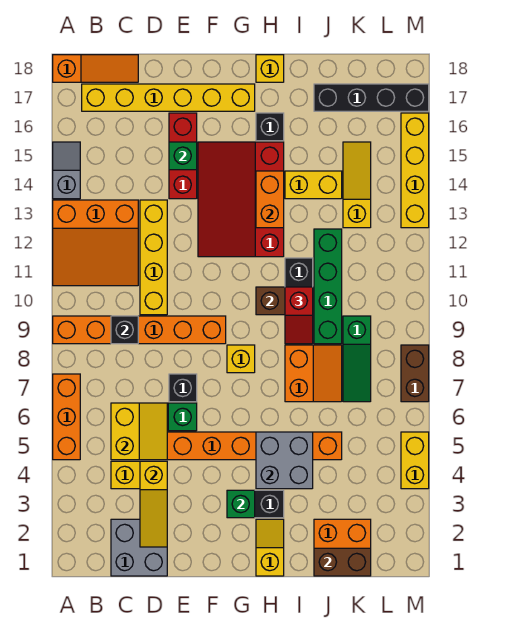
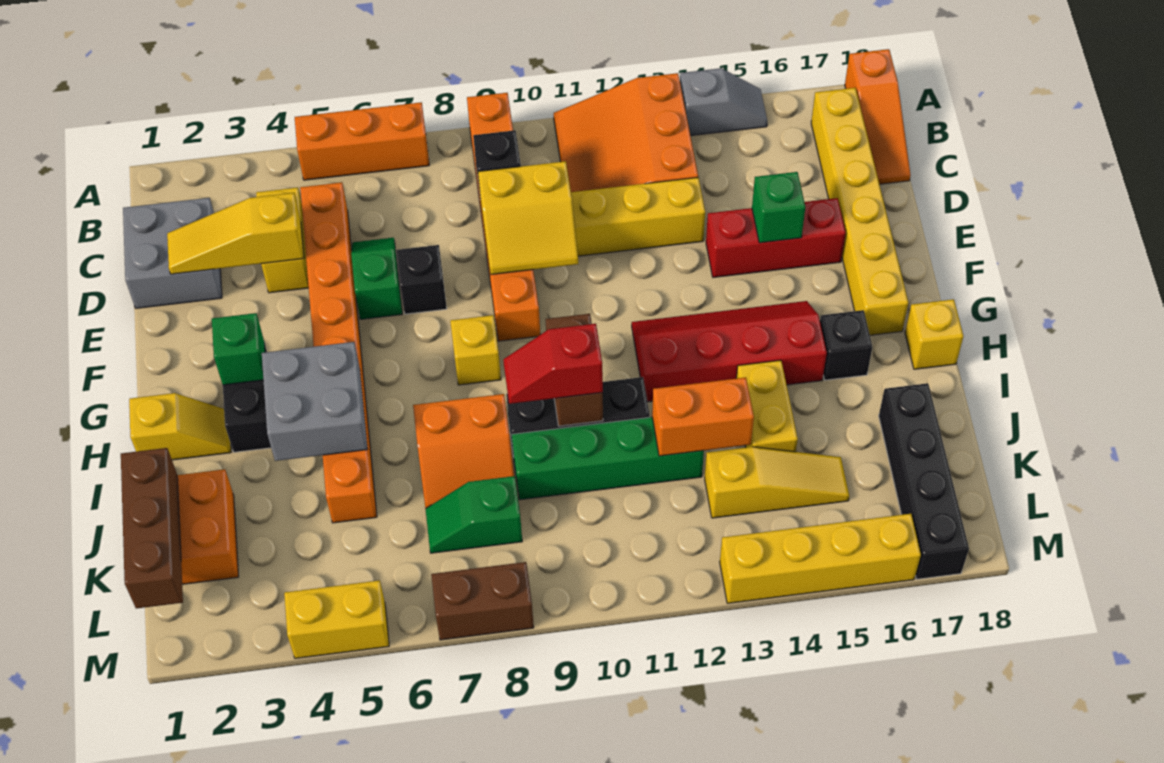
yellow slope C5:D6 level 2 top C -> yellow slope D9:E10 level 2 top D
red slope F12:H15 level 1 top H -> red slope G12:H15 level 1 top H
orange brick H13:H14 level 2 -> orange brick J12:J13 level 2
brown brick J1:K1 level 2 -> brown brick J1:L1 level 2
green slope K7:K9 level 1 top 9 -> green slope K7:K8 level 1 top 8

